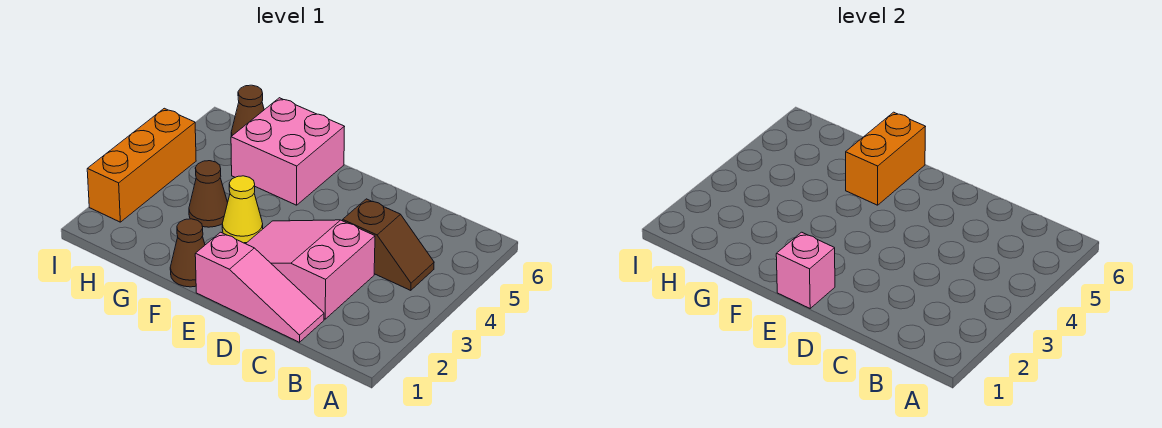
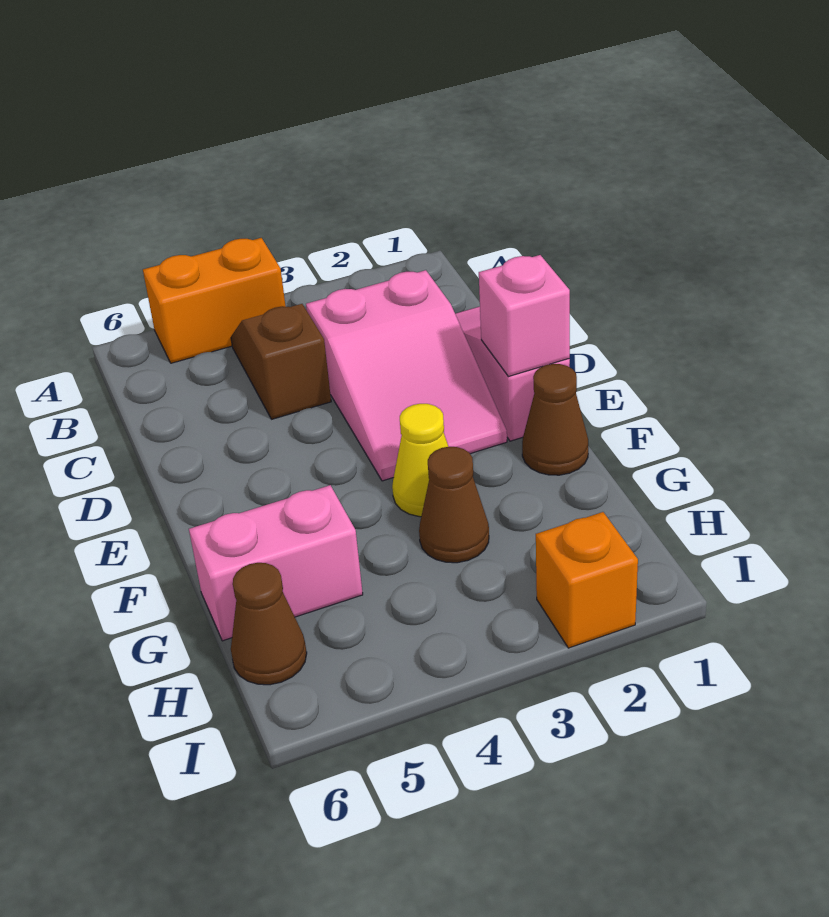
pink brick F5:G6 level 1 -> pink brick G5:G6 level 1
orange brick F5:F6 level 2 -> orange brick A4:A5 level 1
orange brick I2:I4 level 1 -> orange brick I2 level 1

